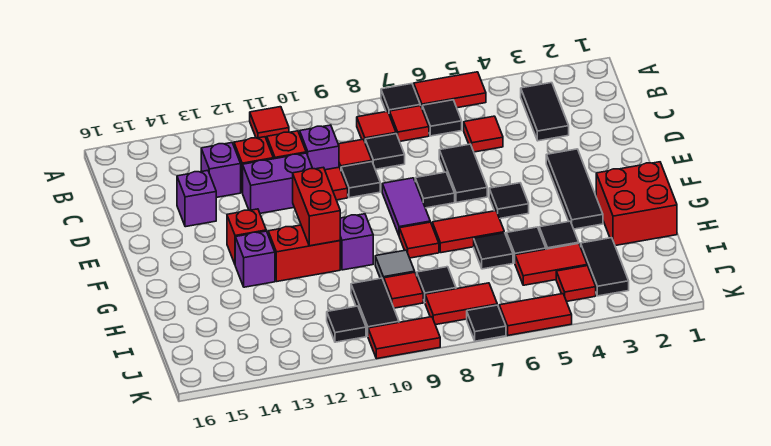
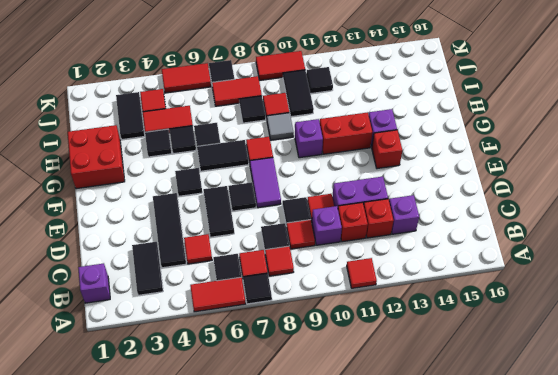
purple brick D14 level 1 -> purple brick B1 level 1
black tile E3:G3 level 1 -> black tile C4:E4 level 1
red brick F11:G11 level 2 -> none
red tile G6:G7 level 1 -> black tile G6:G7 level 1

